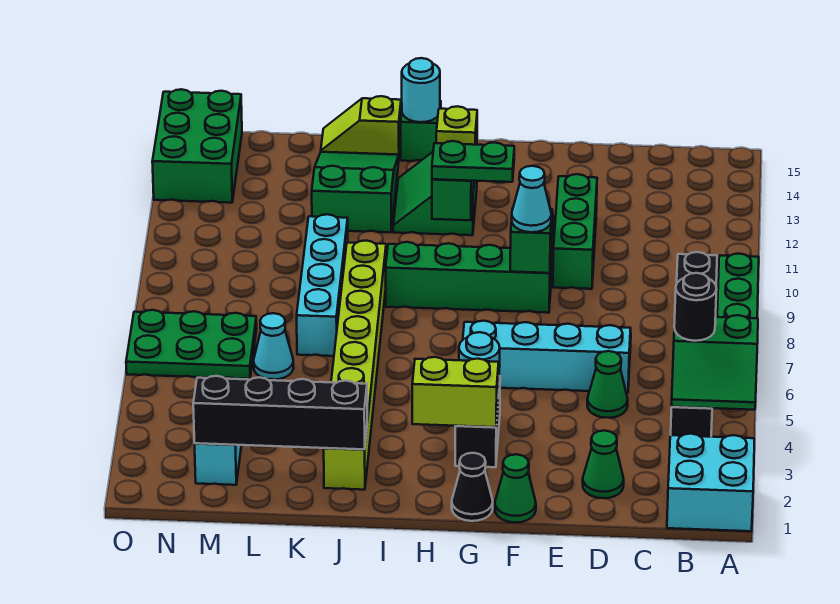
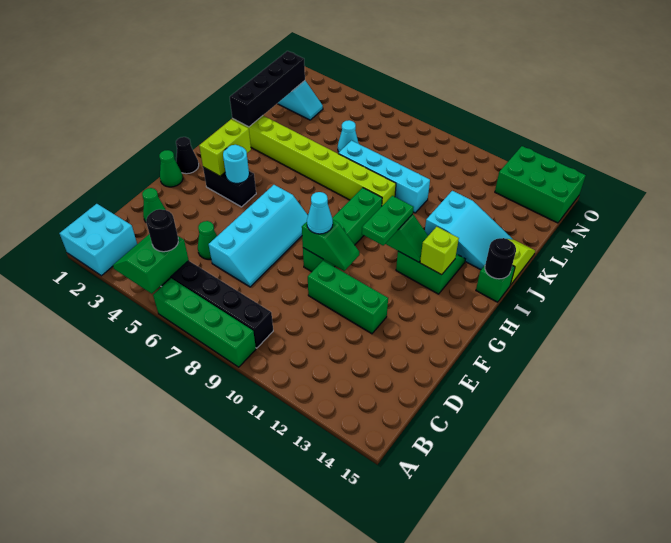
cyan round brick I15 level 2 -> black round brick I15 level 2
green slope J12:K14 level 1 top 12 -> cyan slope J12:K14 level 1 top 12
green plate M6:O7 level 1 -> none

